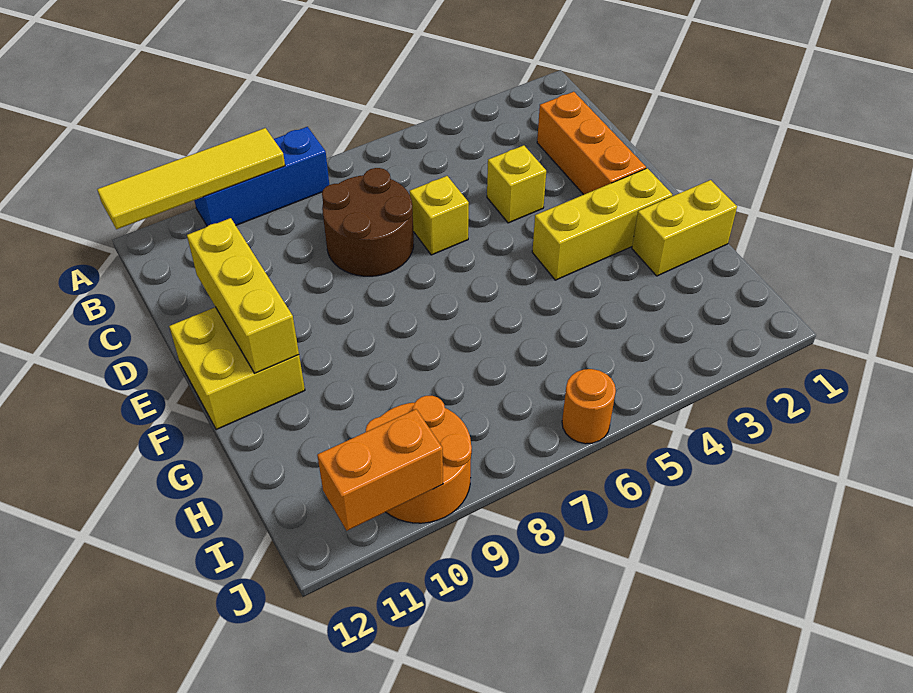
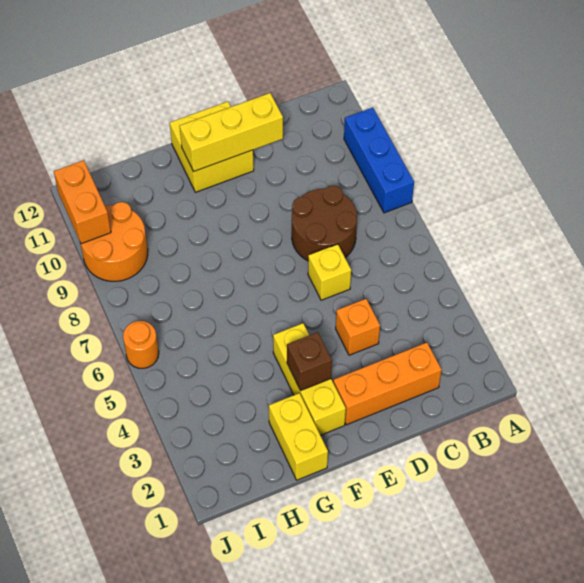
yellow tile A9:A12 level 2 -> none
yellow brick D4 level 1 -> orange brick D4 level 1
none -> brown brick F3 level 2

